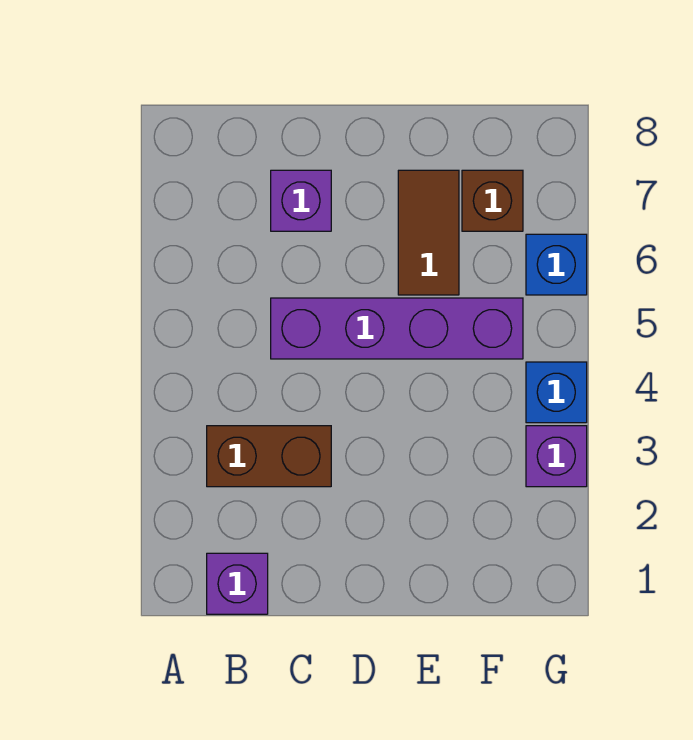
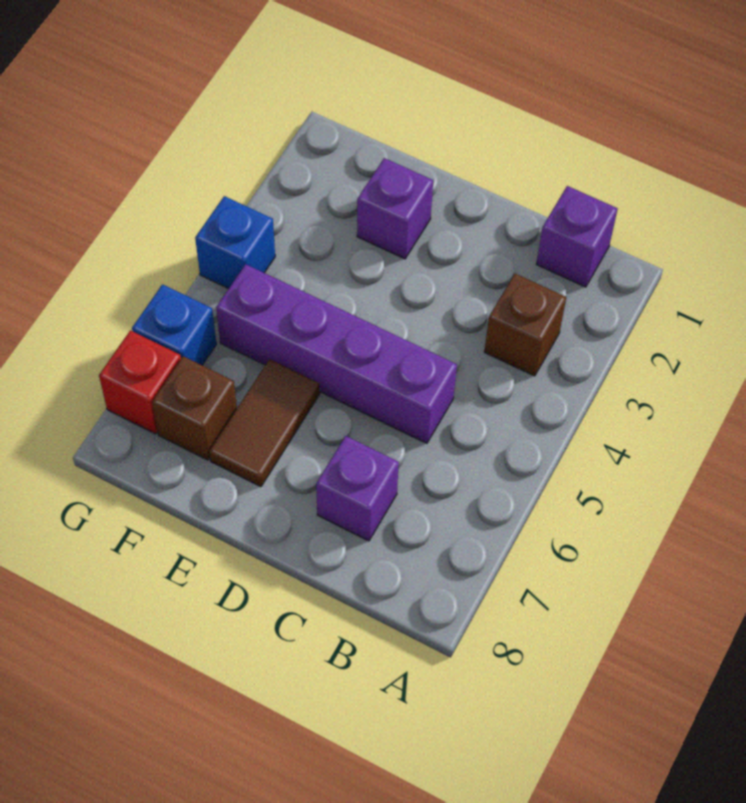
brown brick B3:C3 level 1 -> brown brick B3 level 1
purple brick G3 level 1 -> purple brick E2 level 1
none -> red brick G7 level 1

